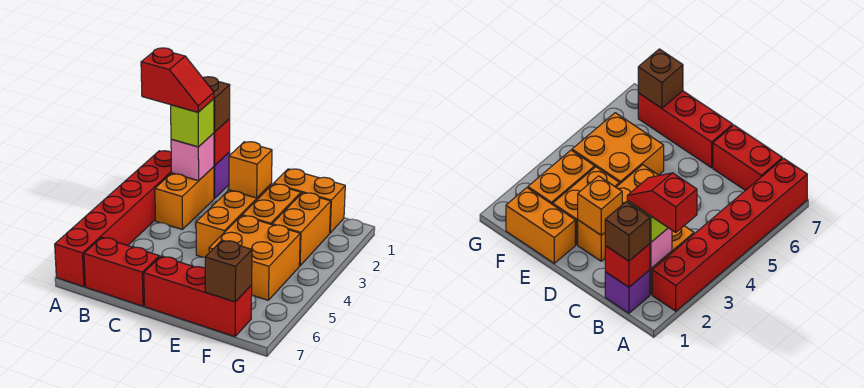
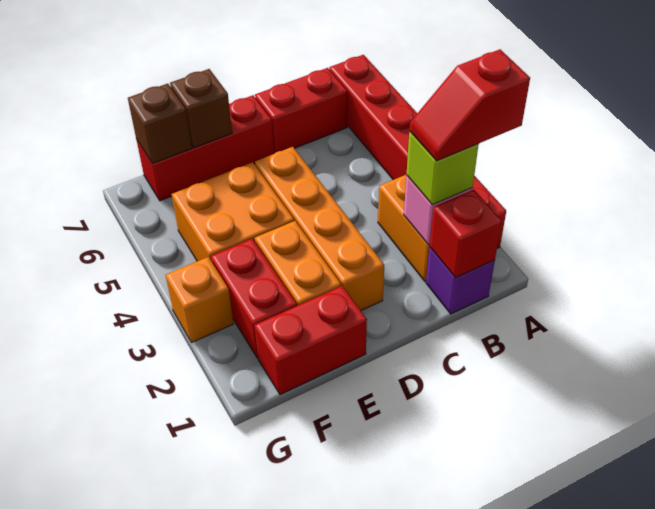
brown brick B1 level 3 -> brown brick E7 level 2
orange brick D2:D4 level 1 -> orange brick D2:D5 level 1
orange brick D2 level 2 -> orange brick G3 level 1
orange brick E1:F1 level 1 -> red brick E1:F1 level 1
orange brick F2:F3 level 1 -> red brick F2:F3 level 1

